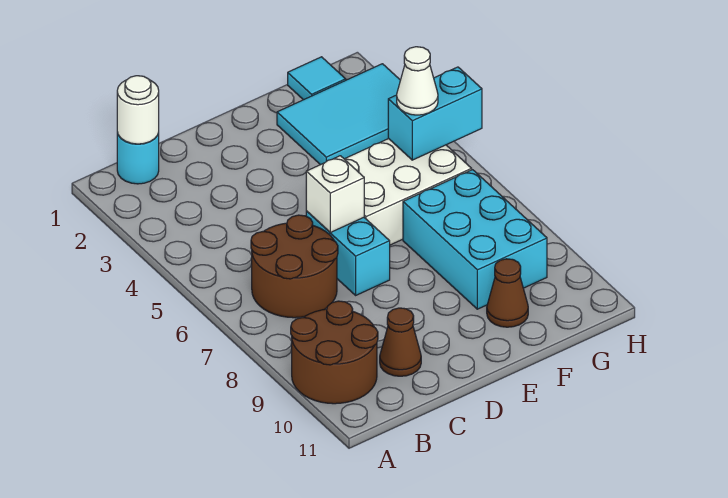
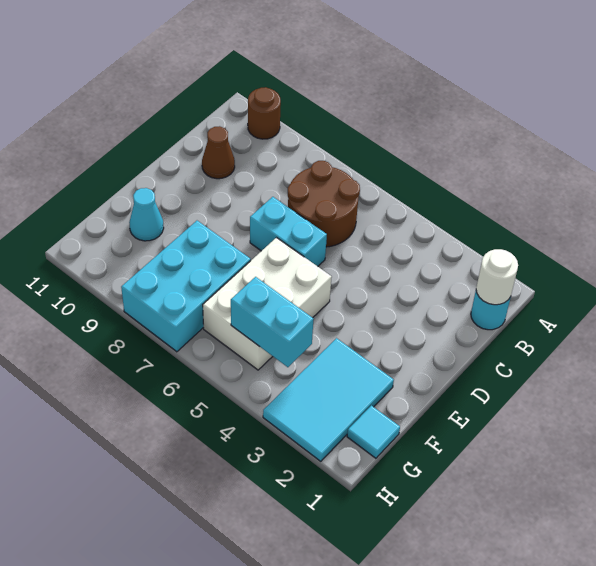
brown round brick A9:B10 level 1 -> brown round brick A10 level 1
white brick D6 level 2 -> none
cyan brick F7:G9 level 1 -> cyan brick F7:H8 level 1
brown cone F10 level 1 -> cyan cone F10 level 1
cyan brick G5:H5 level 2 -> cyan brick G4:G5 level 2
white cone G5 level 3 -> none

